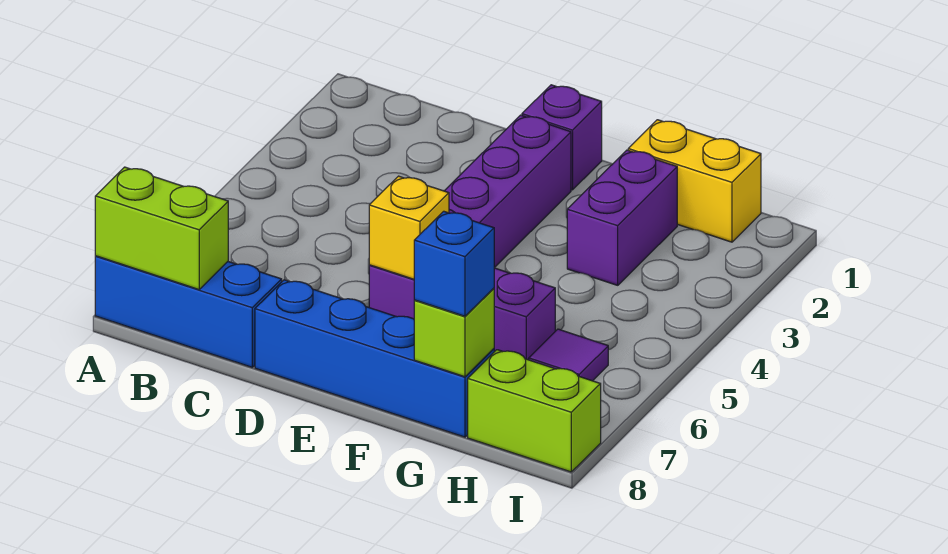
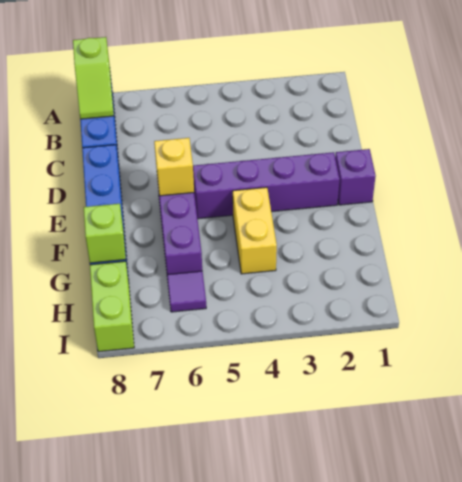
lime brick A8:B8 level 2 -> lime slope A8:B8 level 2 top A
yellow brick G1:H1 level 1 -> yellow brick F4:G4 level 1
purple brick G2:G3 level 1 -> none
blue brick G8 level 3 -> none

